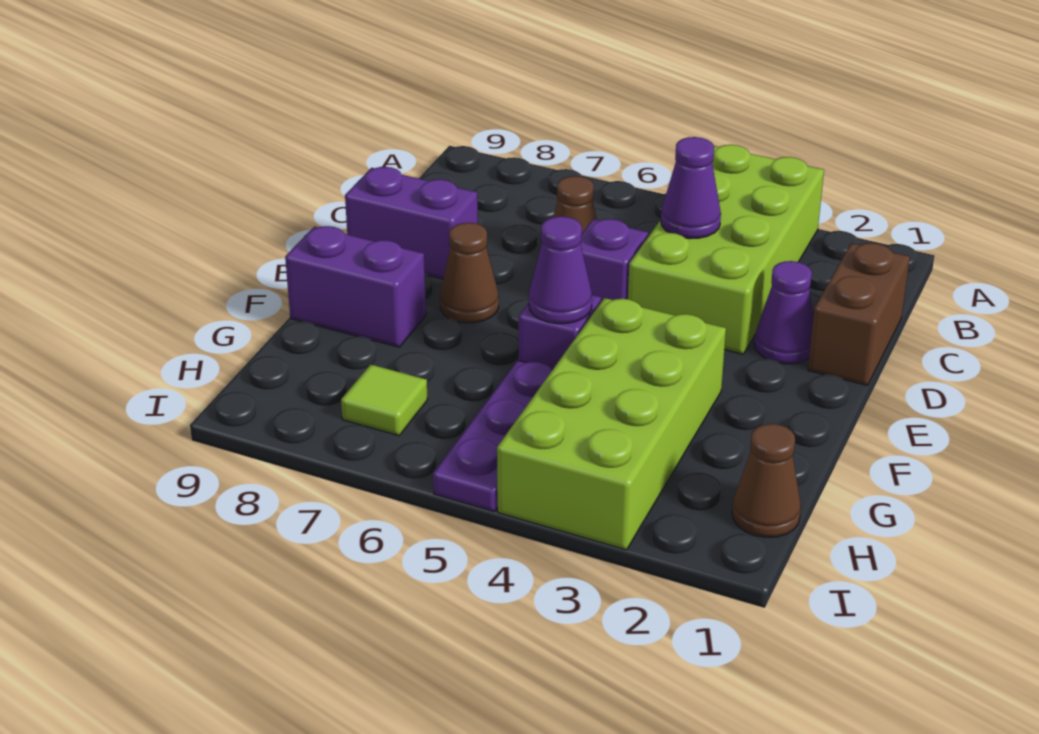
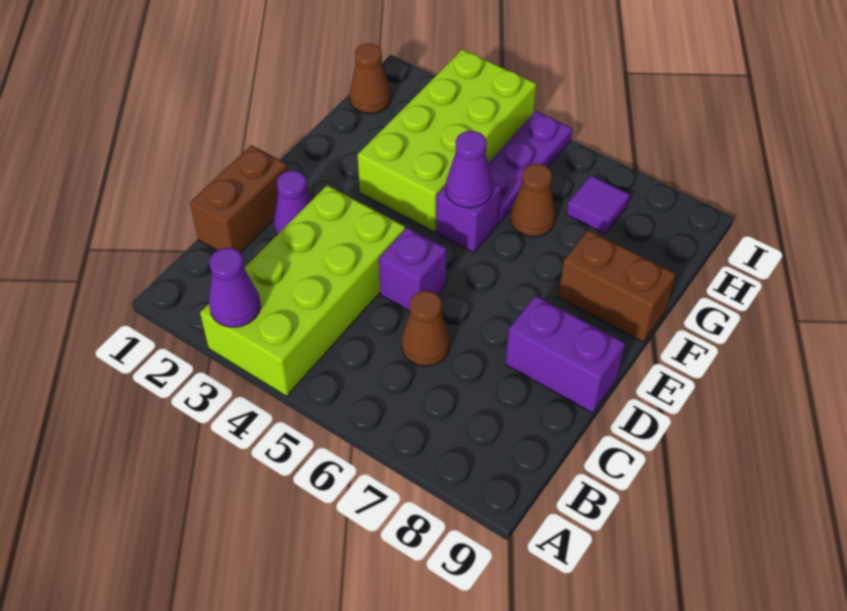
purple cone C4 level 2 -> purple cone A3 level 2
brown cone E7 level 1 -> brown cone G6 level 1
purple brick F8:F9 level 1 -> brown brick F8:F9 level 1
lime tile H7 level 1 -> purple tile H7 level 1

